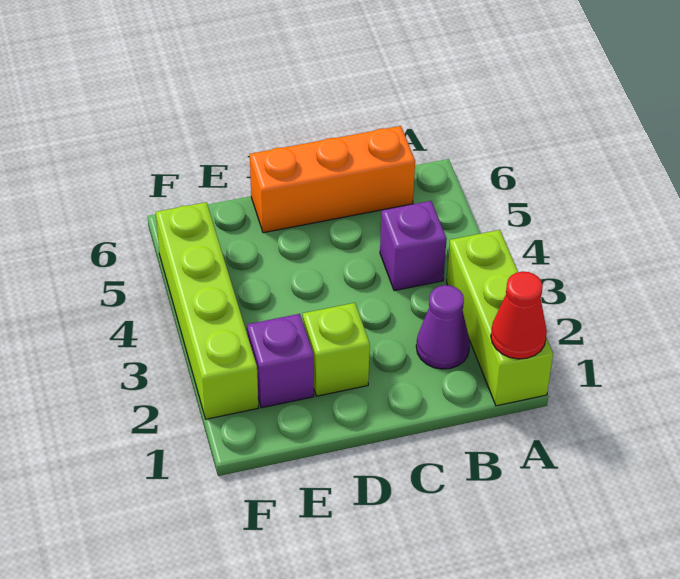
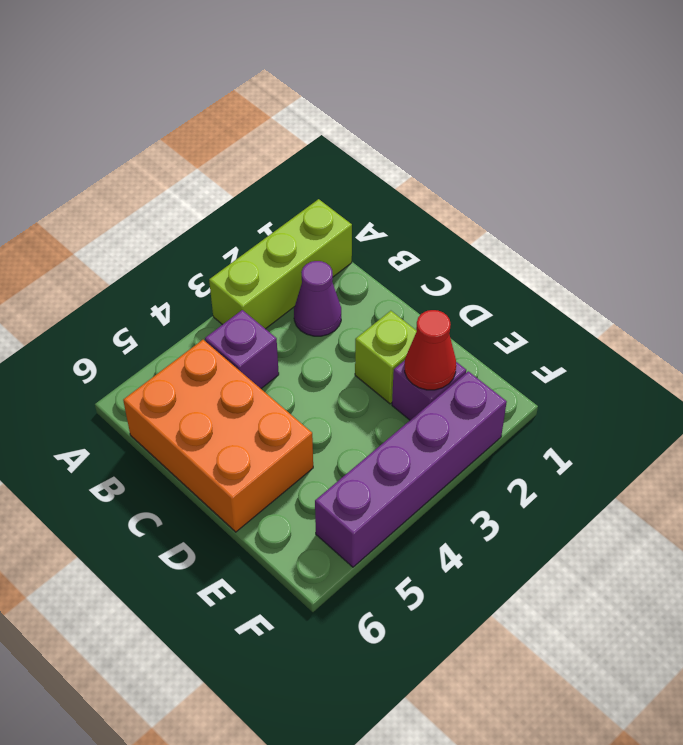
red cone A1 level 2 -> red cone E2 level 2
orange brick B6:D6 level 1 -> orange brick B5:D6 level 1
lime brick F2:F5 level 1 -> purple brick F2:F5 level 1

